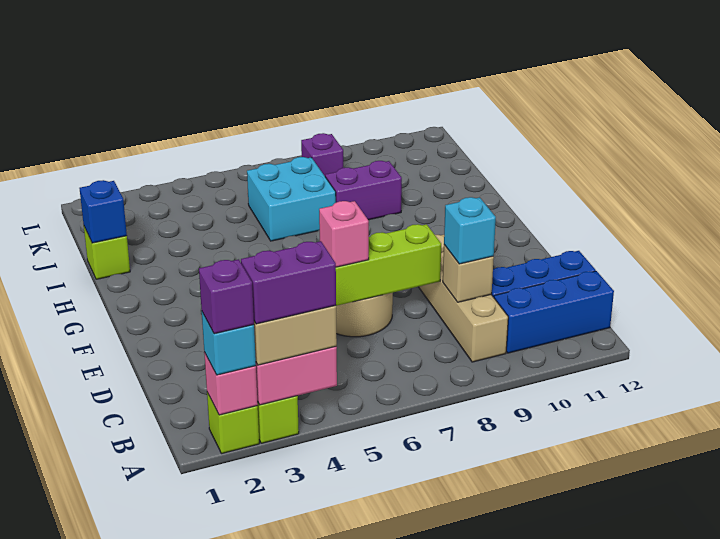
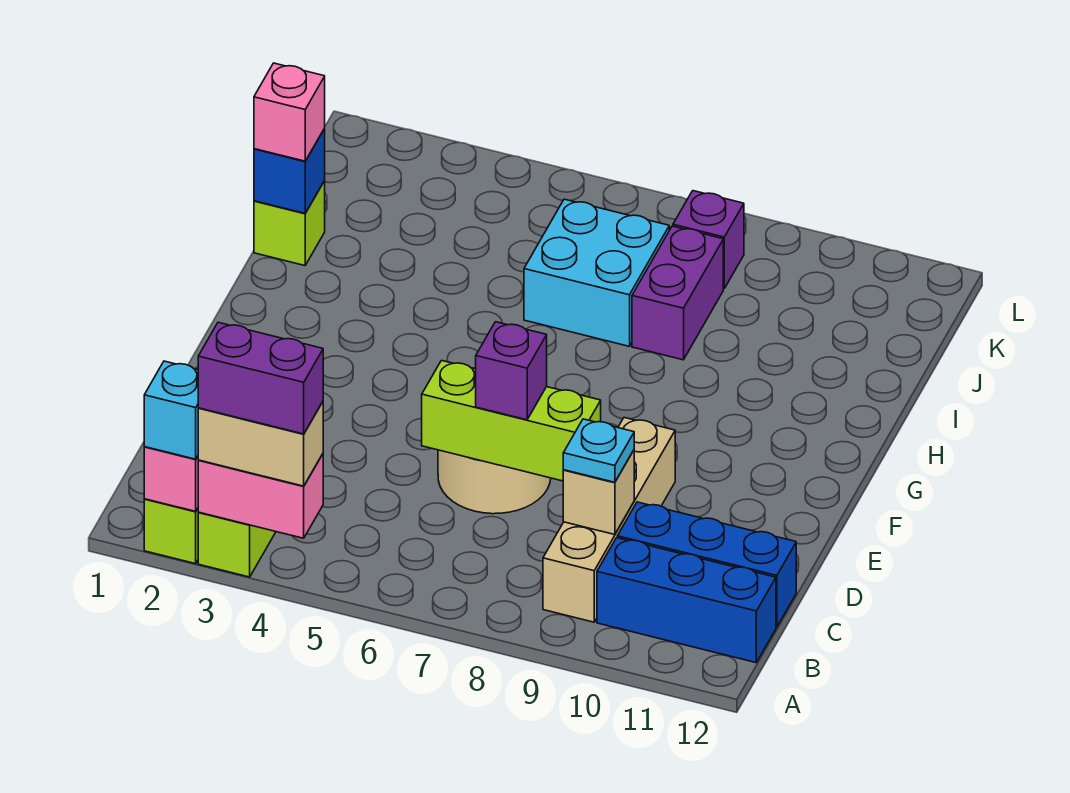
purple brick A2 level 4 -> purple brick D7 level 3
cyan brick C9 level 3 -> cyan plate C9 level 3
pink brick D6 level 3 -> pink brick I1 level 3
purple brick I8:I9 level 1 -> purple brick I8:J8 level 1

